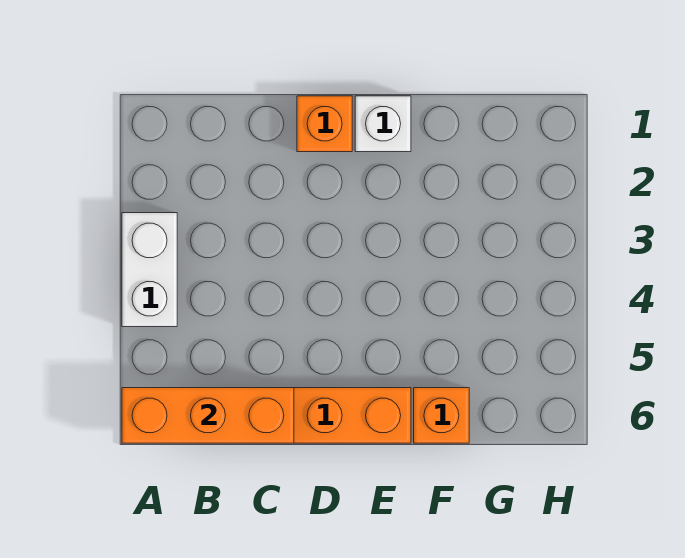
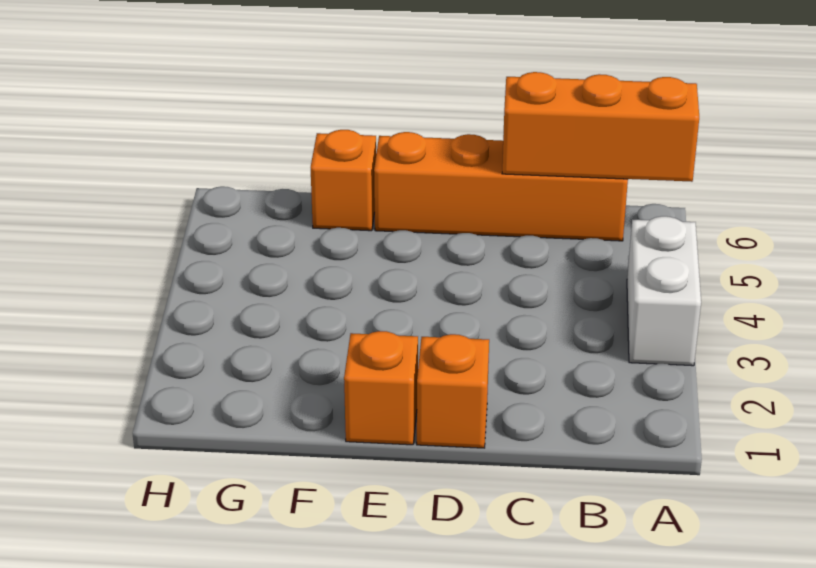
white brick E1 level 1 -> orange brick E1 level 1

